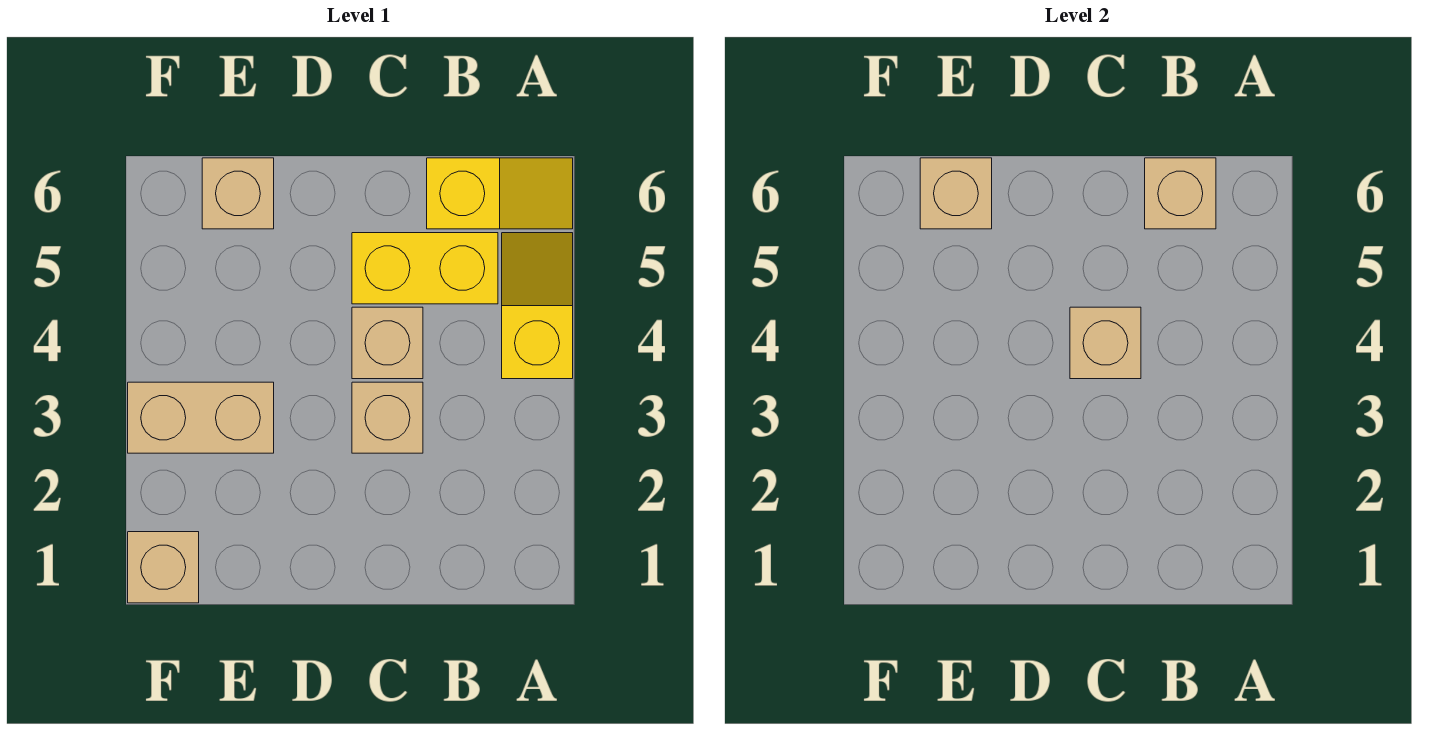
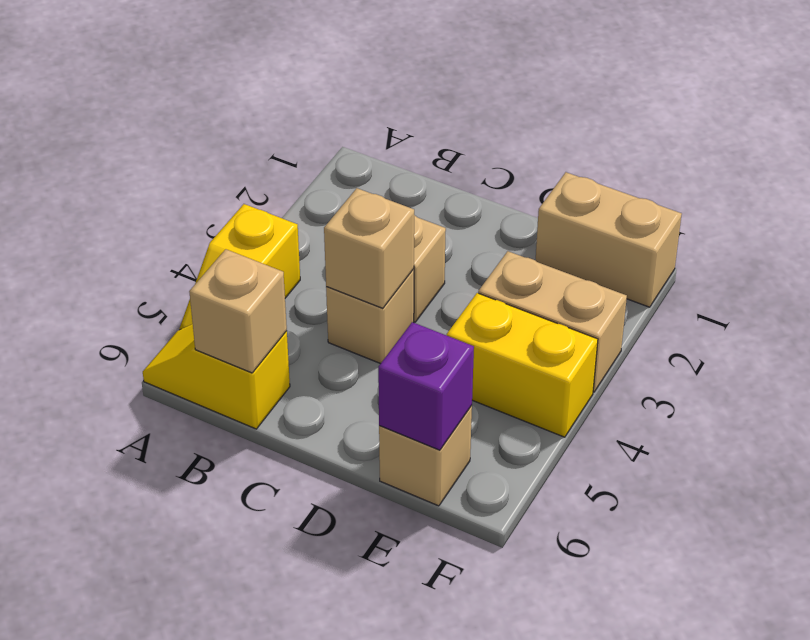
yellow brick B5:C5 level 1 -> yellow brick E4:F4 level 1
tan brick E6 level 2 -> purple brick E6 level 2
tan brick F1 level 1 -> tan brick E1:F1 level 1

